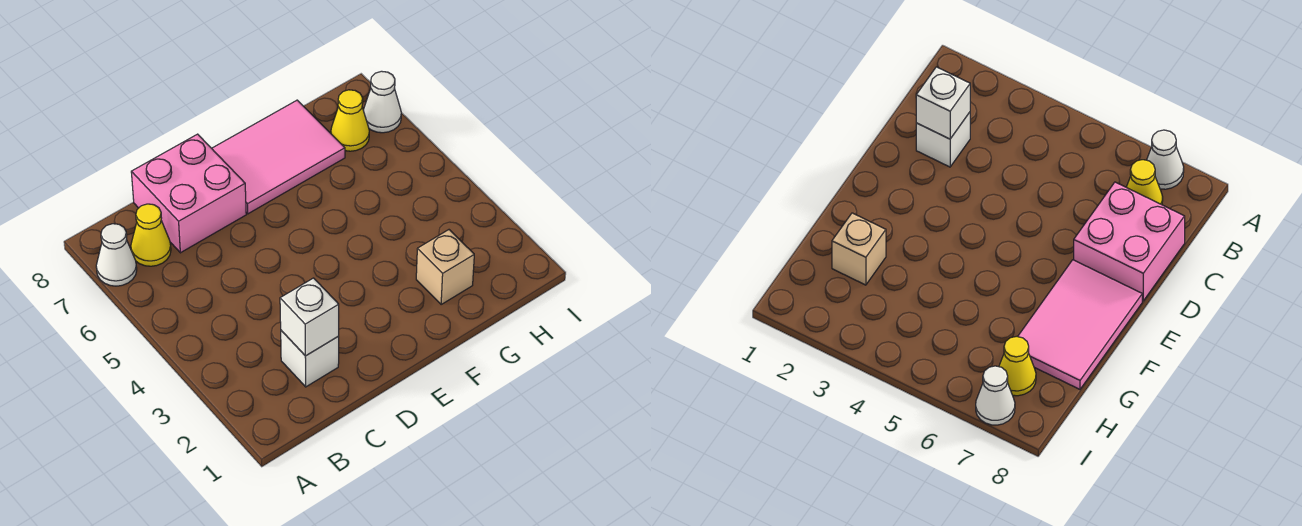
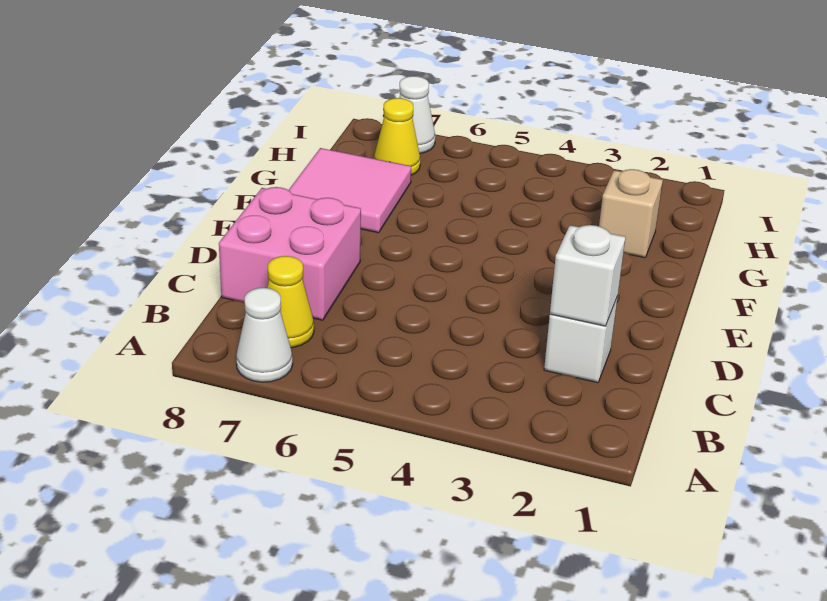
pink tile E7:G8 level 1 -> pink tile F7:G8 level 1

